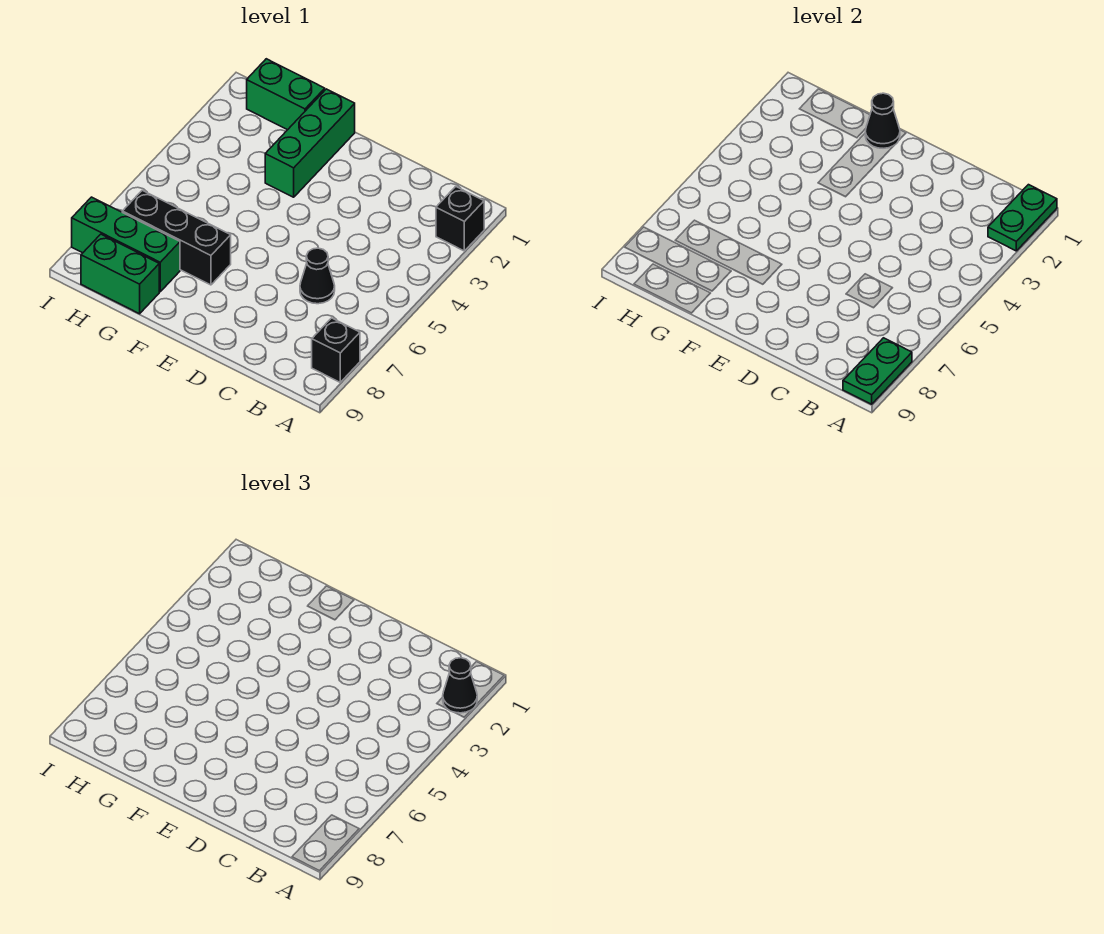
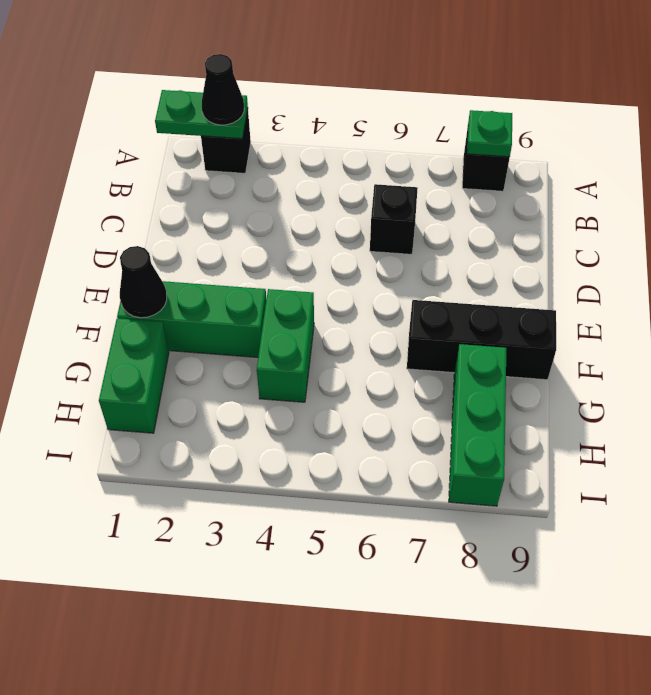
green plate A8:A9 level 2 -> green plate A8 level 2
black cone C6 level 1 -> black brick C6 level 1
black brick F7:H7 level 1 -> black brick F7:F9 level 1
green brick G9:H9 level 1 -> green brick F4:G4 level 1

